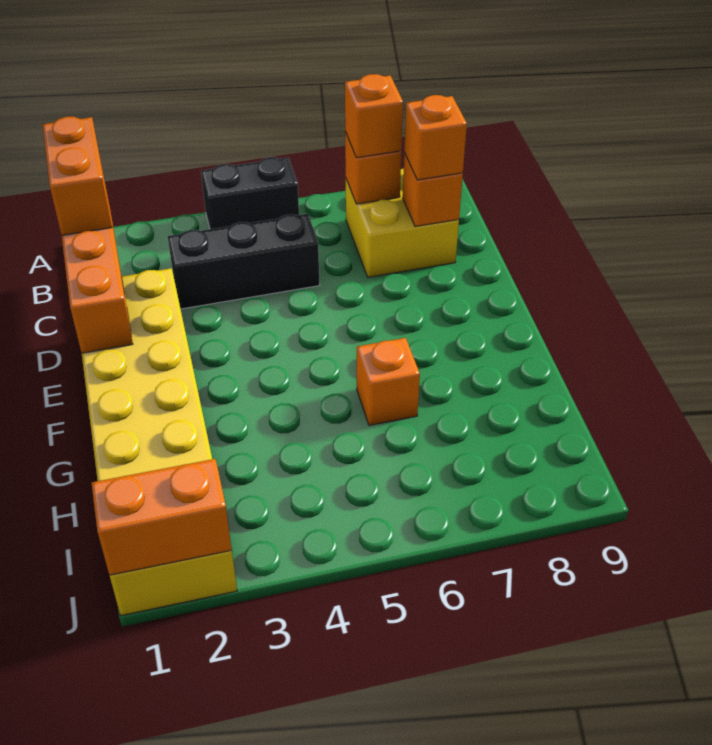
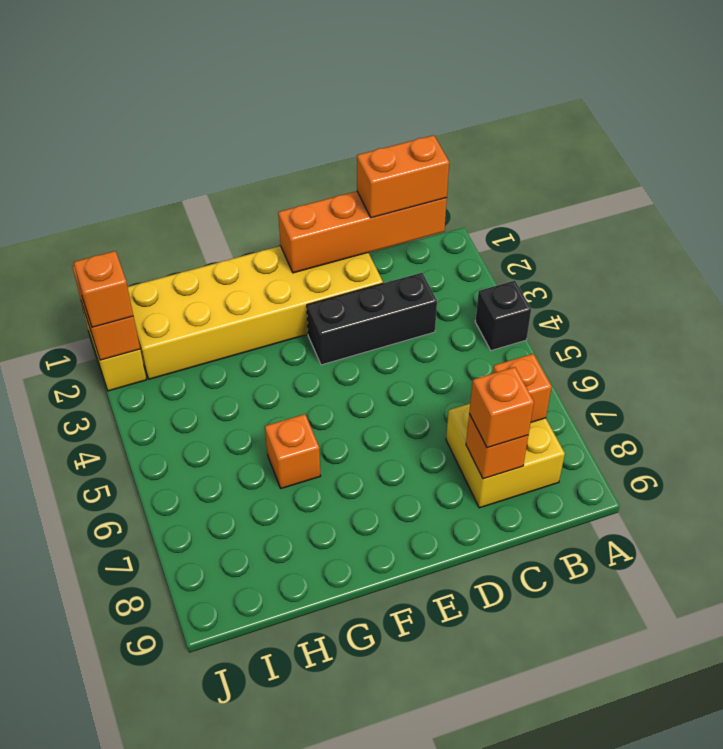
black brick A4:A5 level 1 -> black brick A4 level 1
orange brick B7 level 3 -> orange brick J2 level 3
black brick C3:C5 level 1 -> black brick C3:E3 level 1

